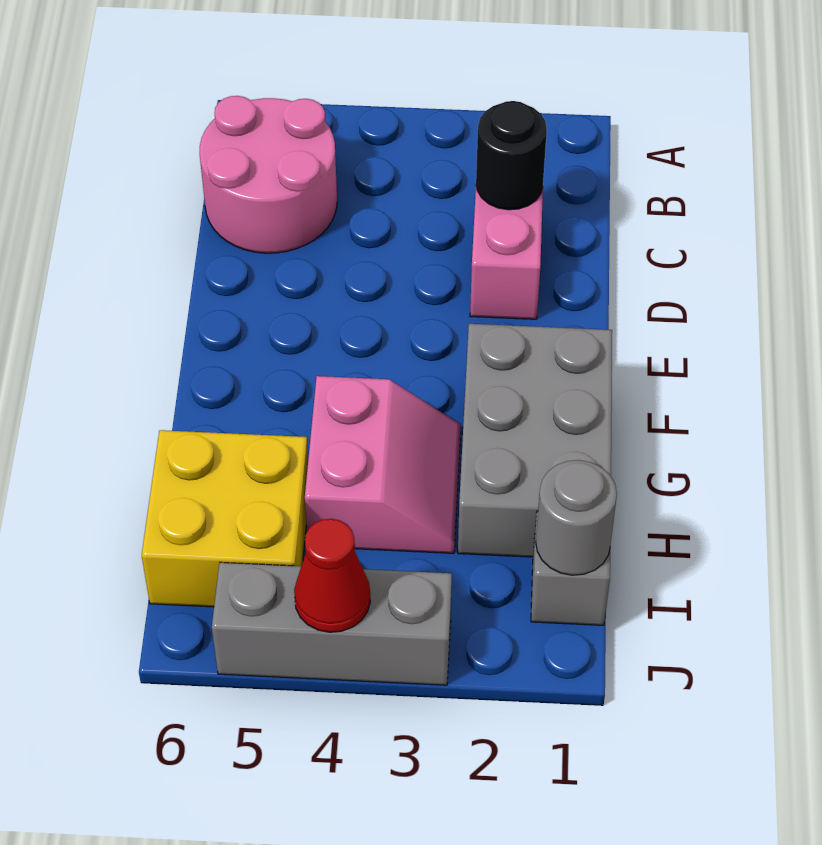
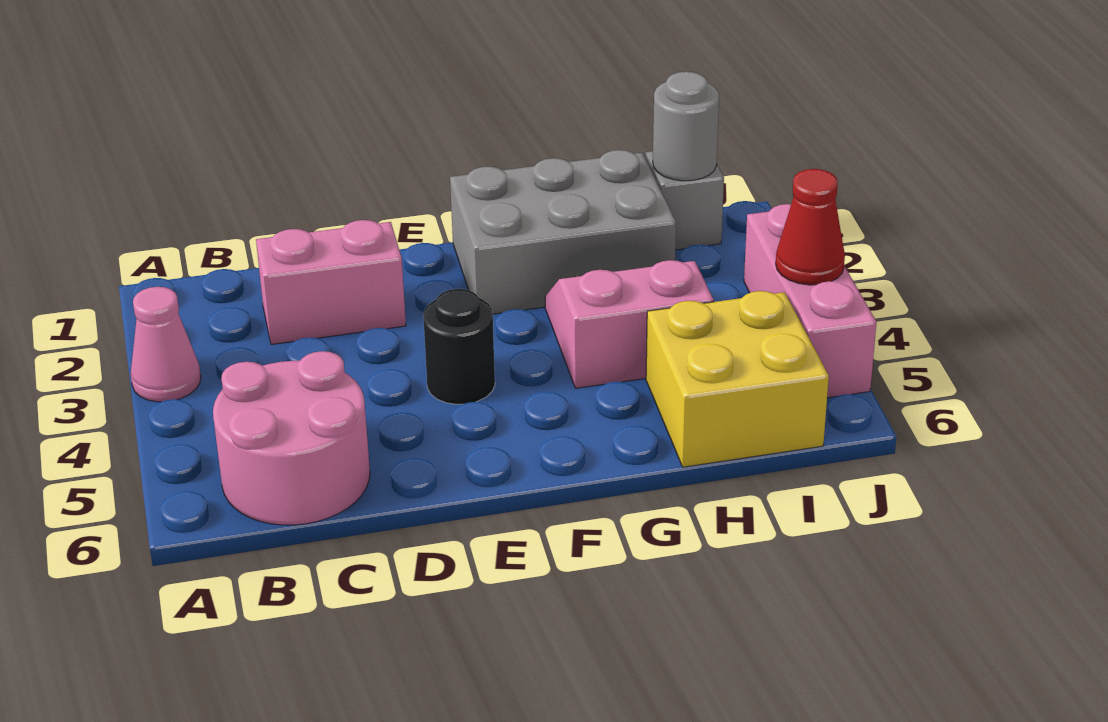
none -> pink cone A3 level 1
black round brick C2 level 2 -> black round brick E4 level 1
grey brick J3:J5 level 1 -> pink brick J3:J5 level 1

